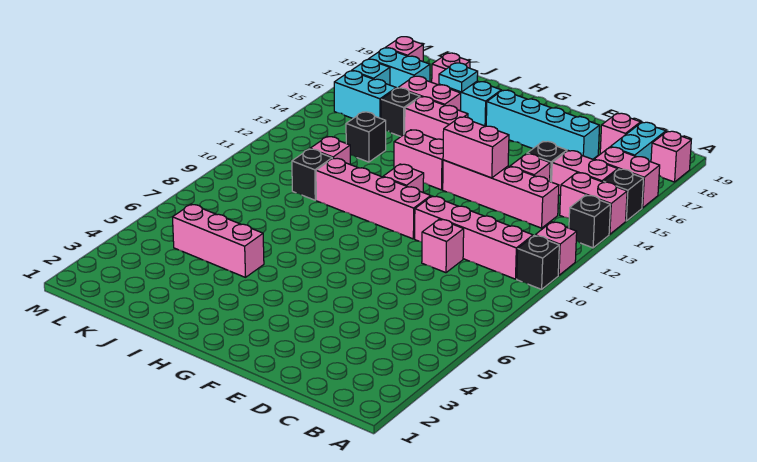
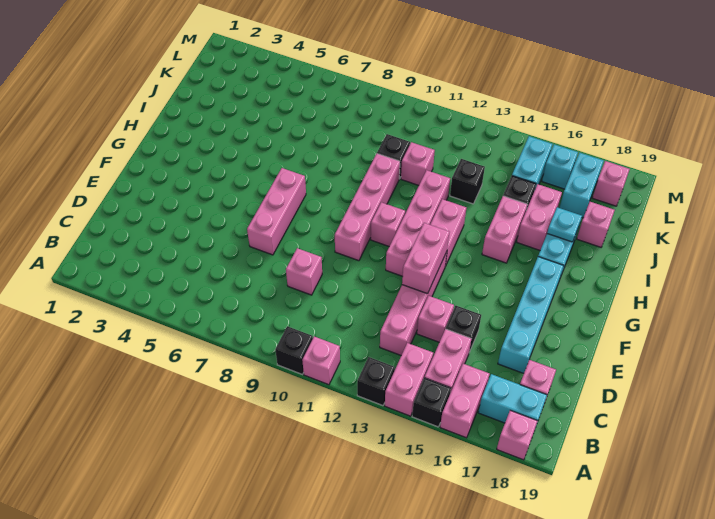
pink brick B10:E10 level 1 -> pink brick F12:I12 level 1
pink brick I5:K5 level 1 -> pink brick E7:G7 level 1

